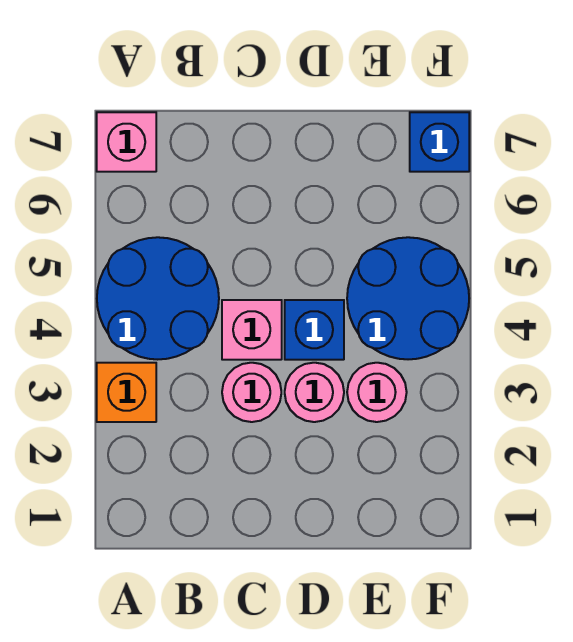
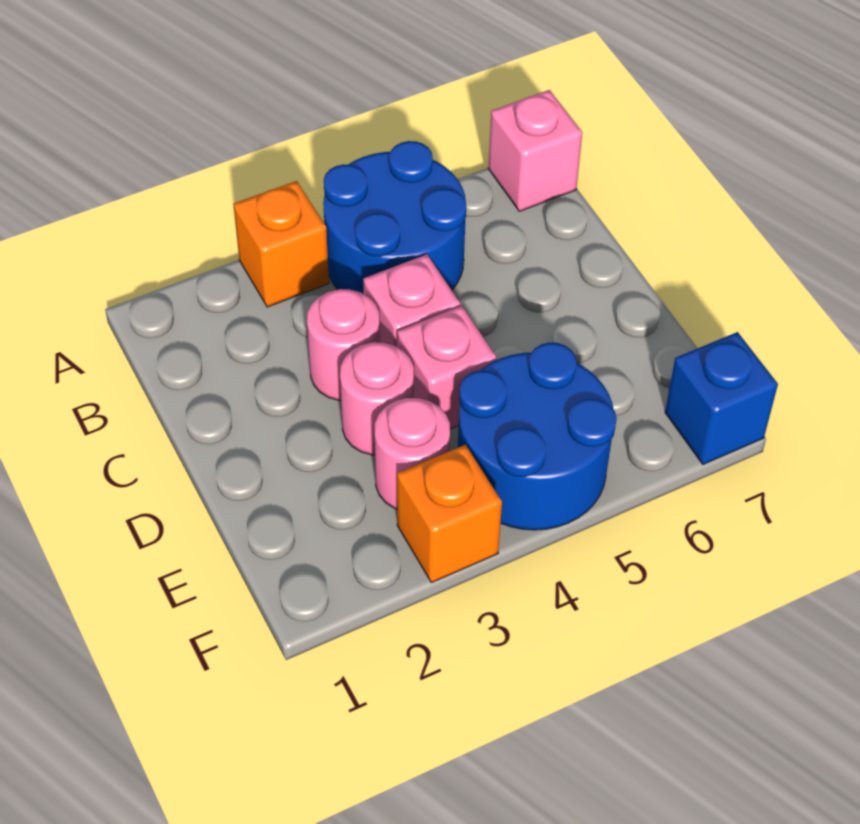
blue brick D4 level 1 -> pink brick D4 level 1
none -> orange brick F3 level 1

